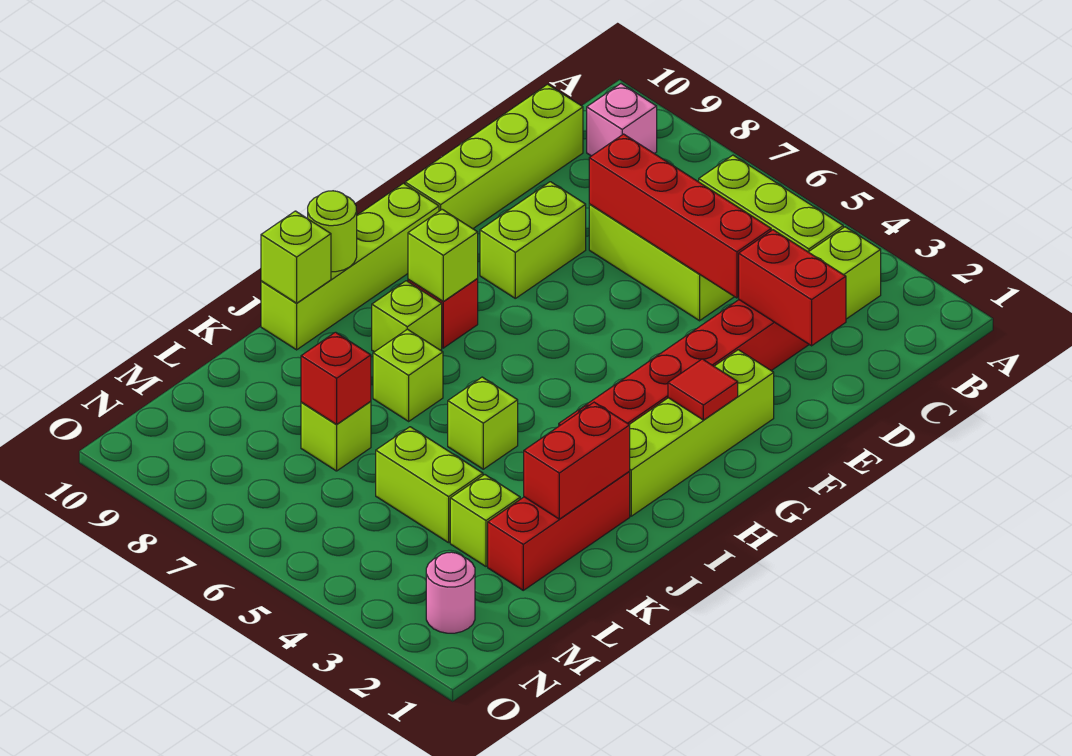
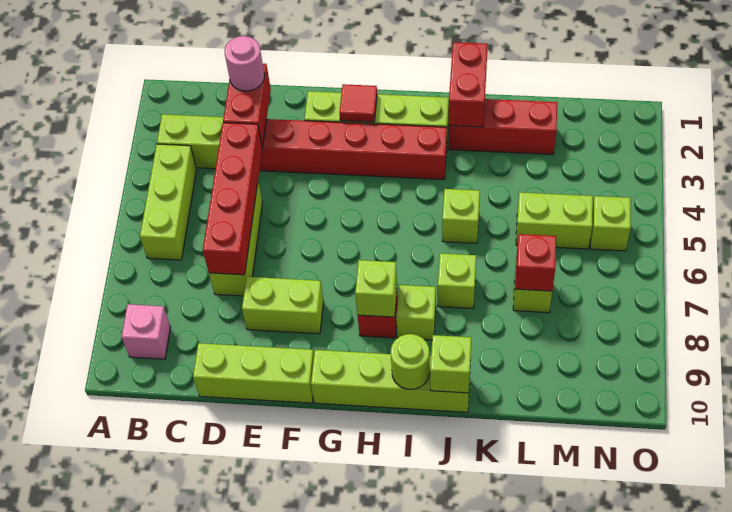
lime brick C10:F10 level 1 -> lime brick D10:F10 level 1
red brick J2:K2 level 2 -> red brick J1:J2 level 2
lime brick L3 level 1 -> lime brick N5 level 1
lime brick L4:L5 level 1 -> lime brick L5:M5 level 1
pink round brick N2 level 1 -> pink round brick D2 level 3

